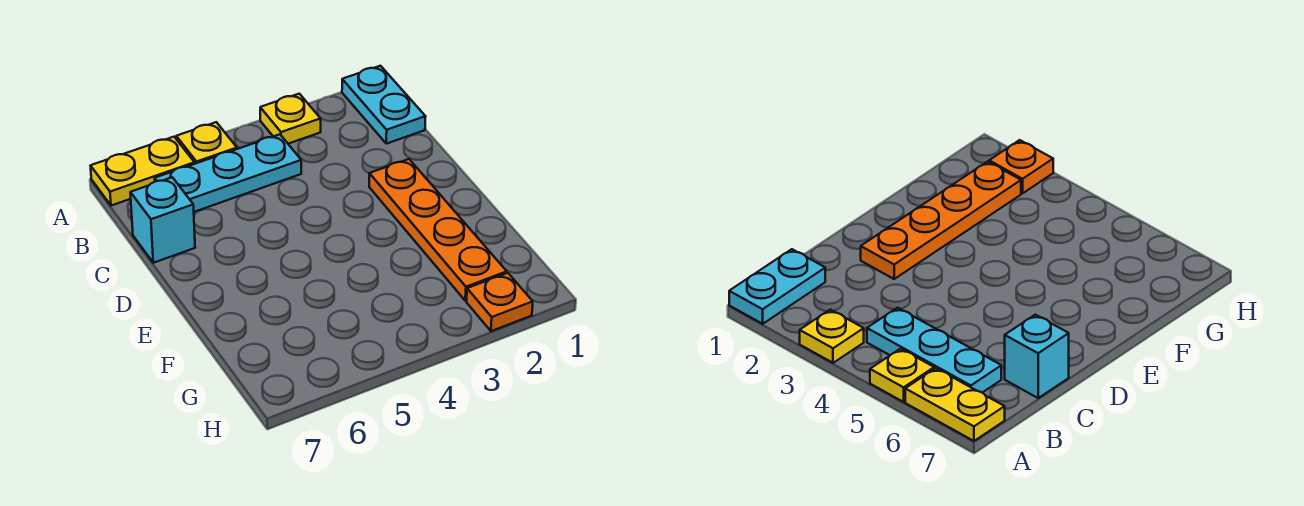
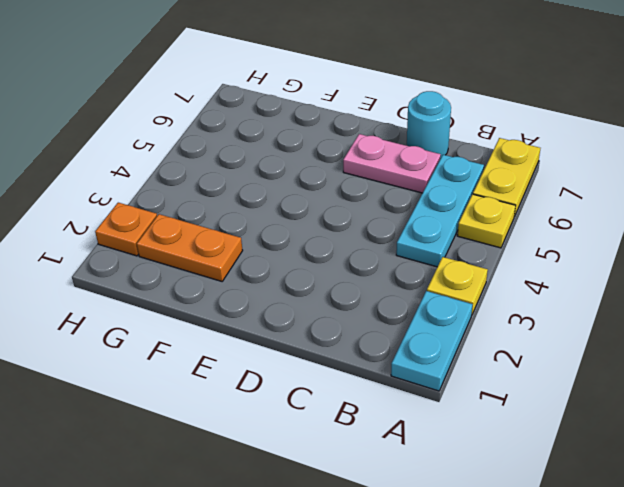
cyan plate A1:B1 level 1 -> cyan plate A1:A2 level 1
none -> pink plate C6:D6 level 1
cyan brick C7 level 1 -> cyan round brick C7 level 1
orange plate D2:G2 level 1 -> orange plate F2:G2 level 1

